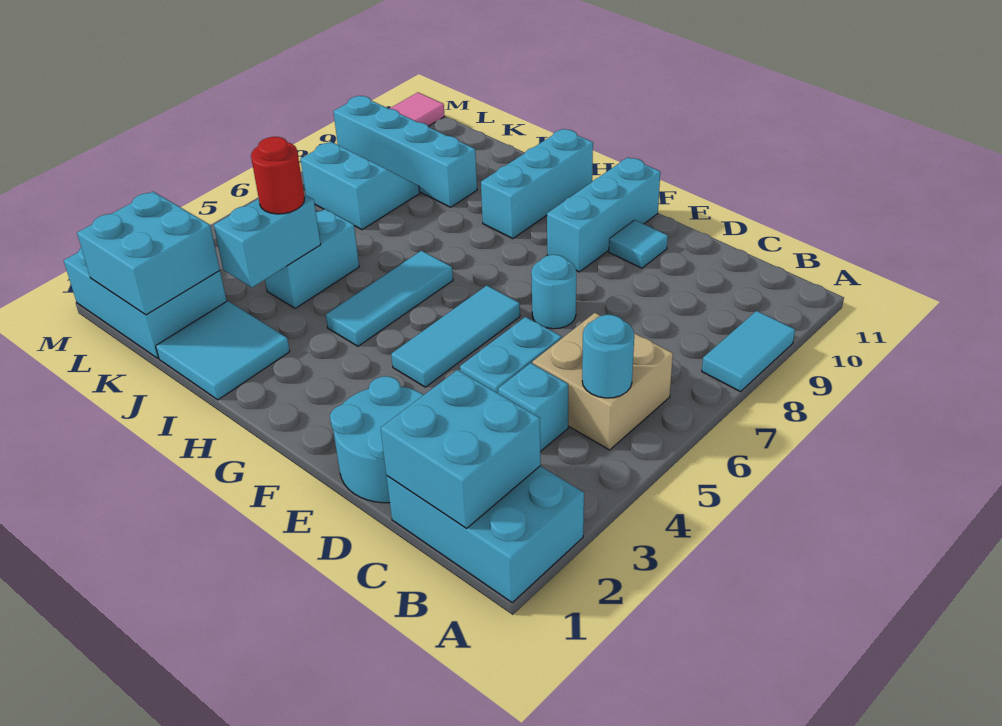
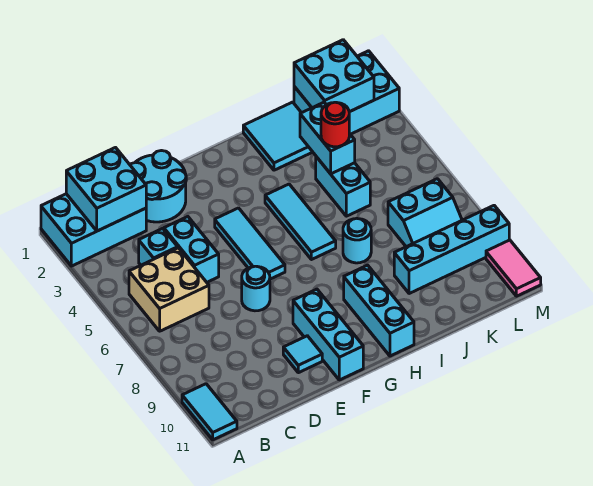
cyan tile A8:A9 level 1 -> cyan tile A10:A11 level 1
cyan round brick B5 level 2 -> cyan round brick I7 level 1

